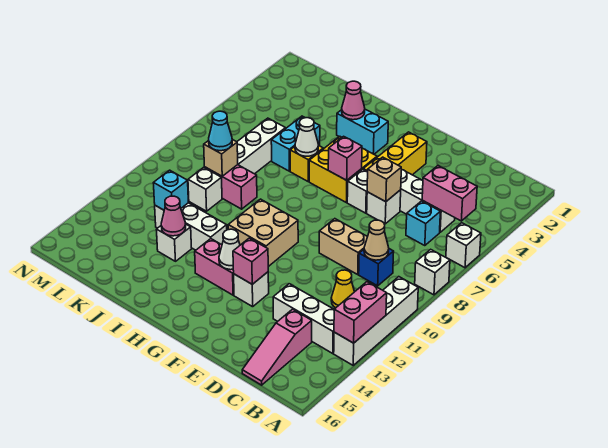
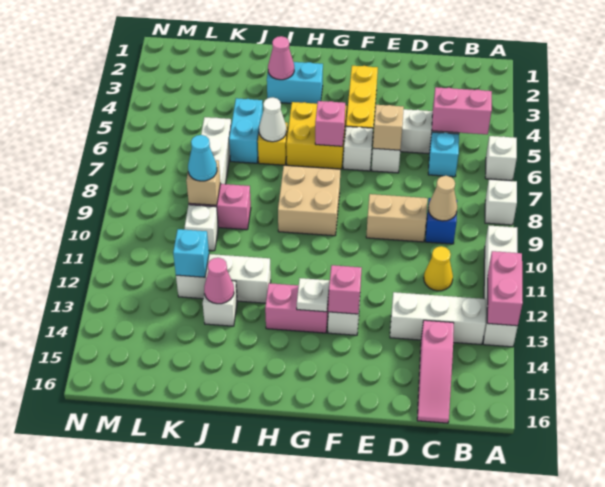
tan brick G10:H11 level 1 -> tan brick G8:H9 level 1
white cone G13 level 2 -> white plate G13 level 2

